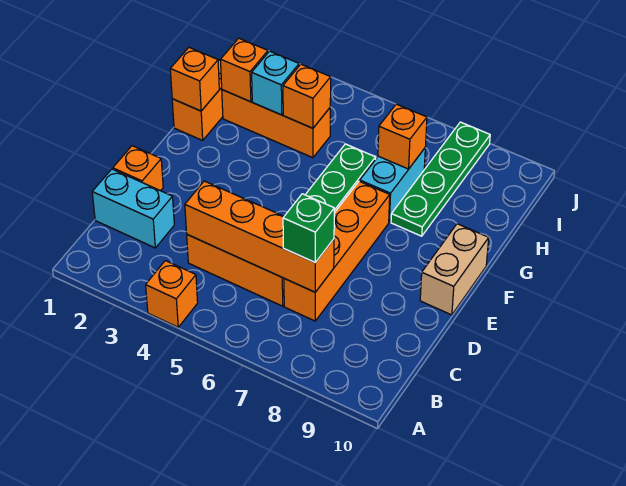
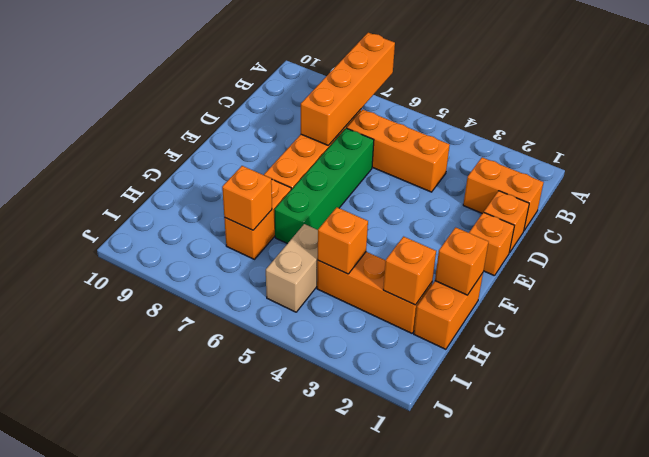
orange brick A4 level 1 -> orange brick E1 level 1
cyan brick C1:C2 level 1 -> orange brick C1:C2 level 1
orange brick C4:C7 level 2 -> orange brick A7:D7 level 2
green brick C7 level 3 -> none
tan brick E10:F10 level 1 -> tan brick H5:I5 level 1
cyan brick G7:H7 level 1 -> orange brick G7:H7 level 1
green plate G8:J8 level 1 -> none
cyan brick H3 level 2 -> none

